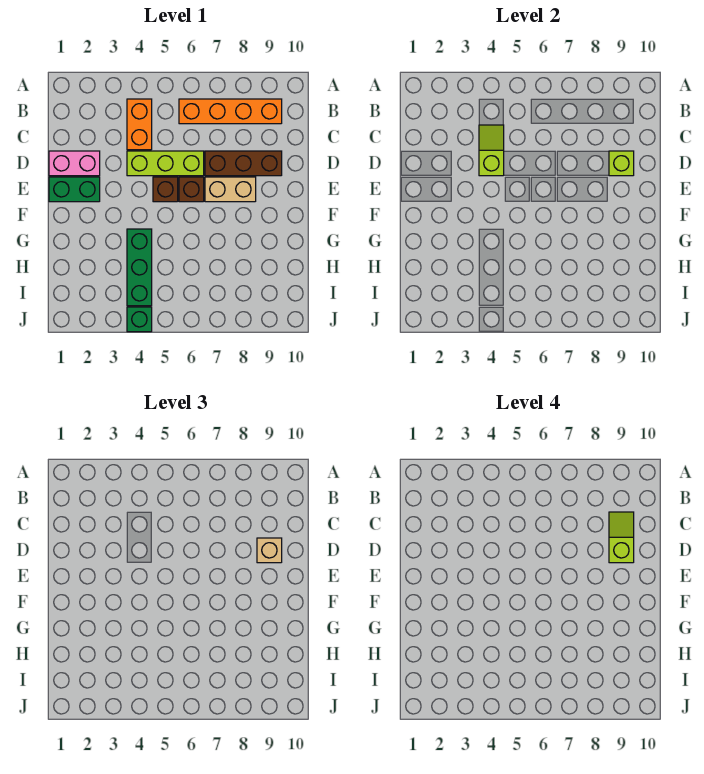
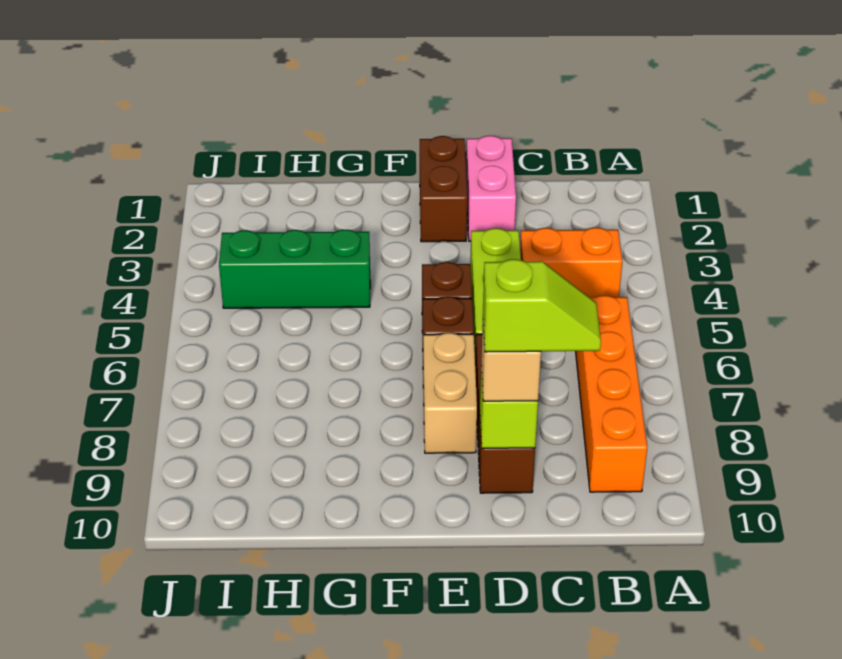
lime slope C4:D4 level 2 top D -> none
green brick E1:E2 level 1 -> brown brick E1:E2 level 1
green brick J4 level 1 -> none

